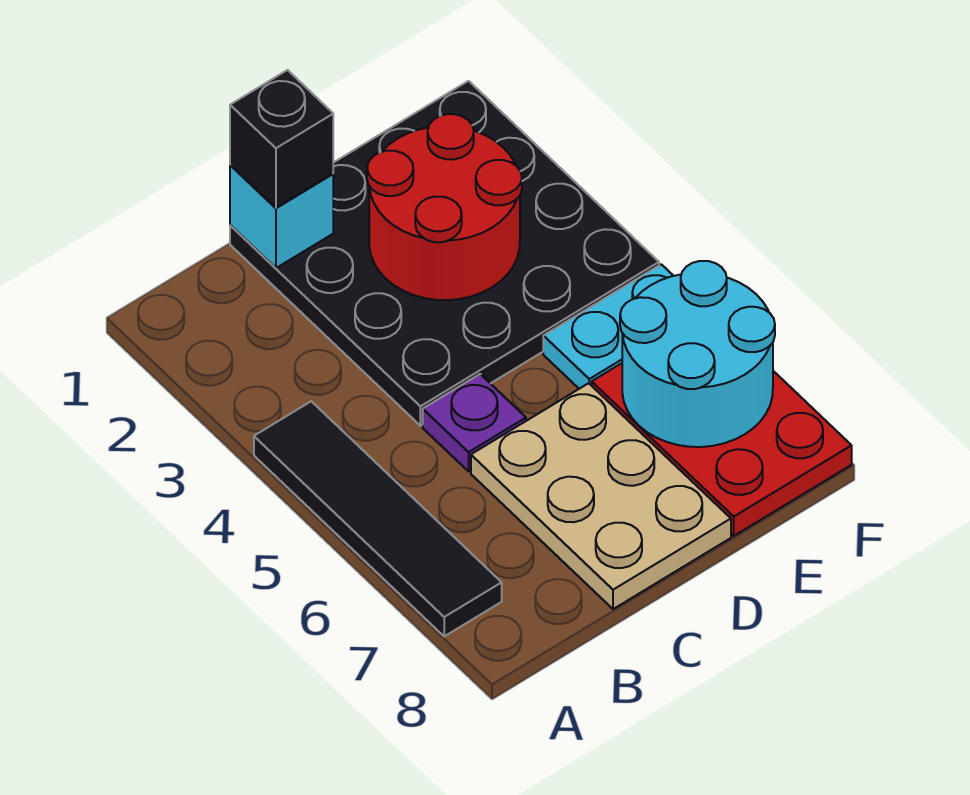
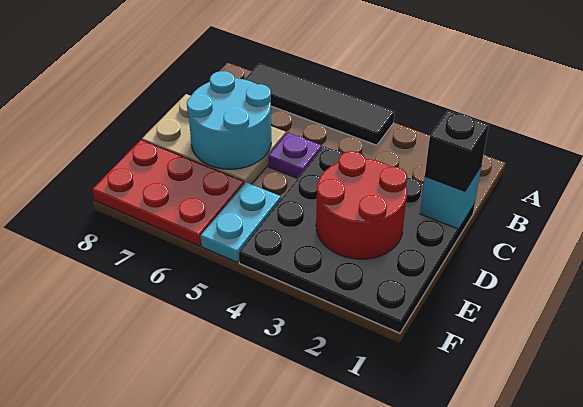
cyan round brick E6:F7 level 2 -> cyan round brick C6:D7 level 2

